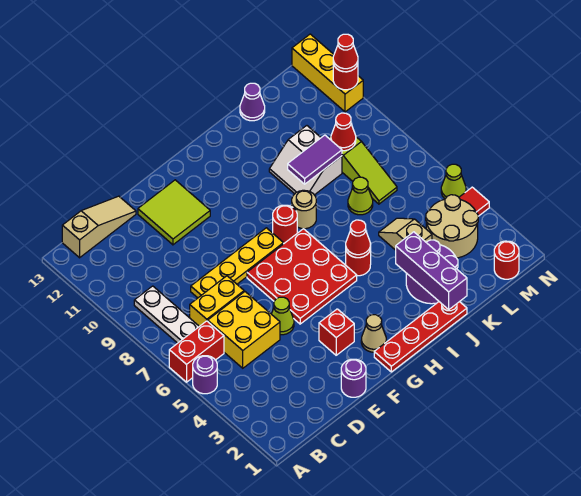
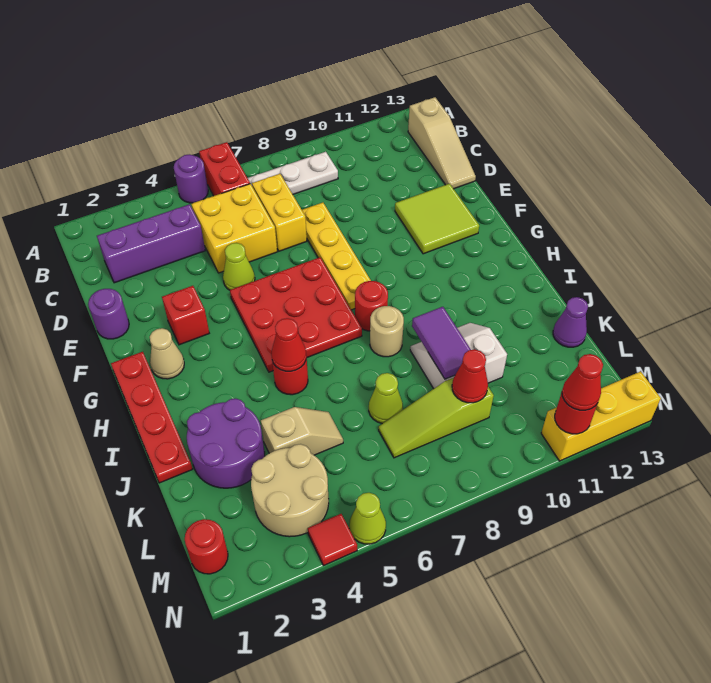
purple brick J1:J3 level 2 -> purple brick C2:C4 level 1

